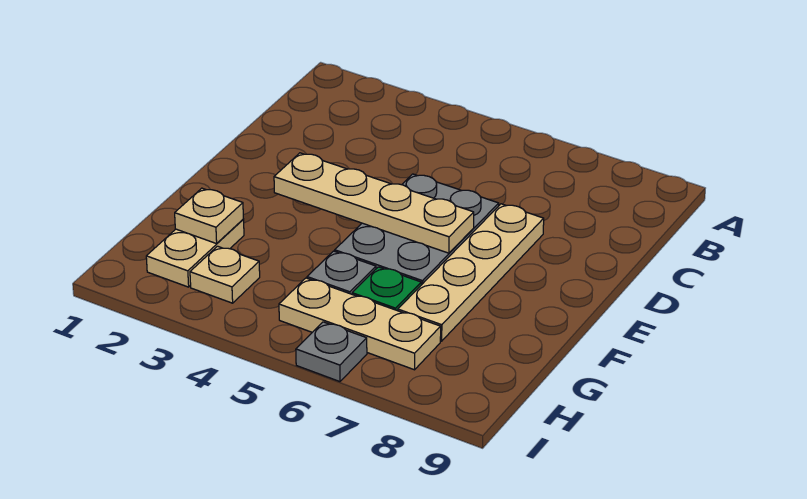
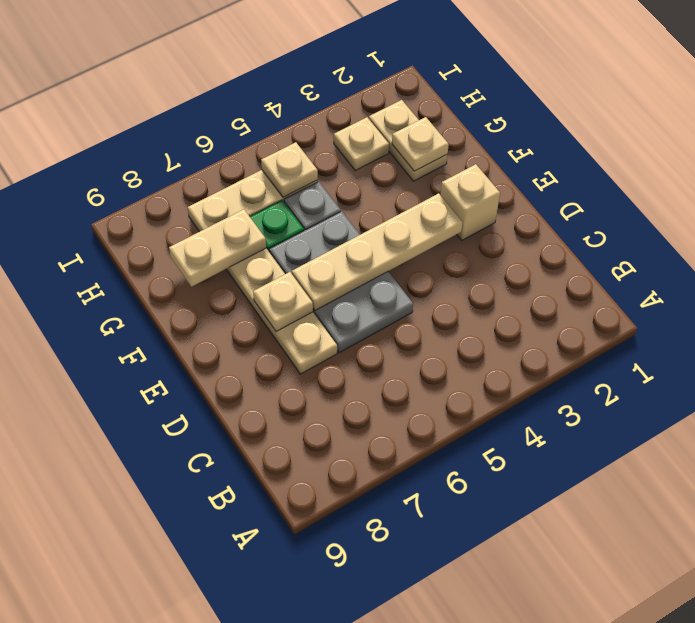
none -> tan brick E2 level 1
none -> tan plate E7 level 2
none -> tan plate G7:G8 level 2
none -> tan plate H5 level 2
grey plate I6 level 1 -> none

